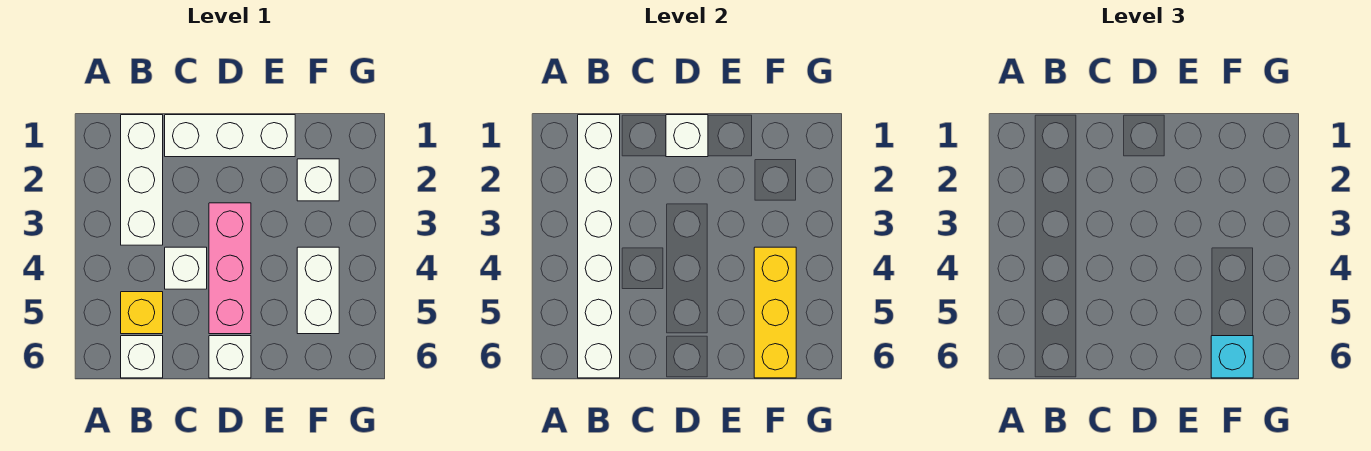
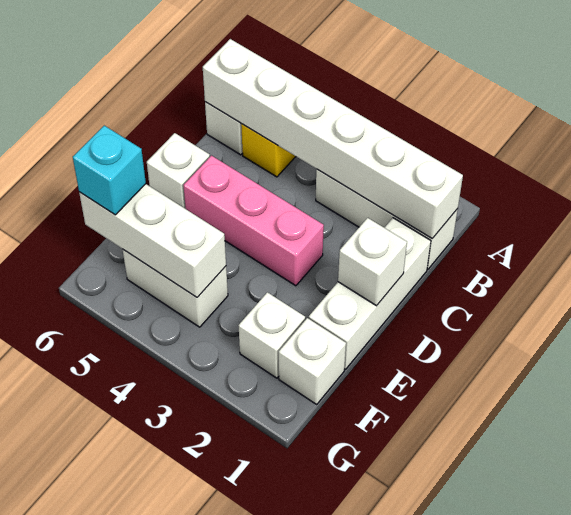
white brick C4 level 1 -> white brick F1 level 1
yellow brick F4:F6 level 2 -> white brick F4:F6 level 2

